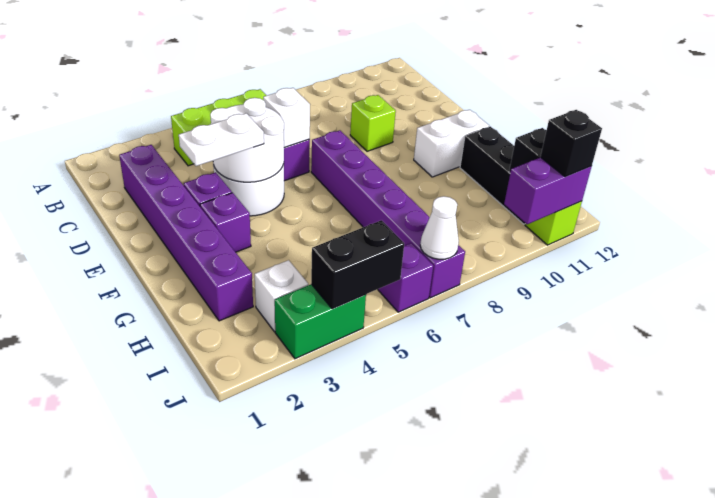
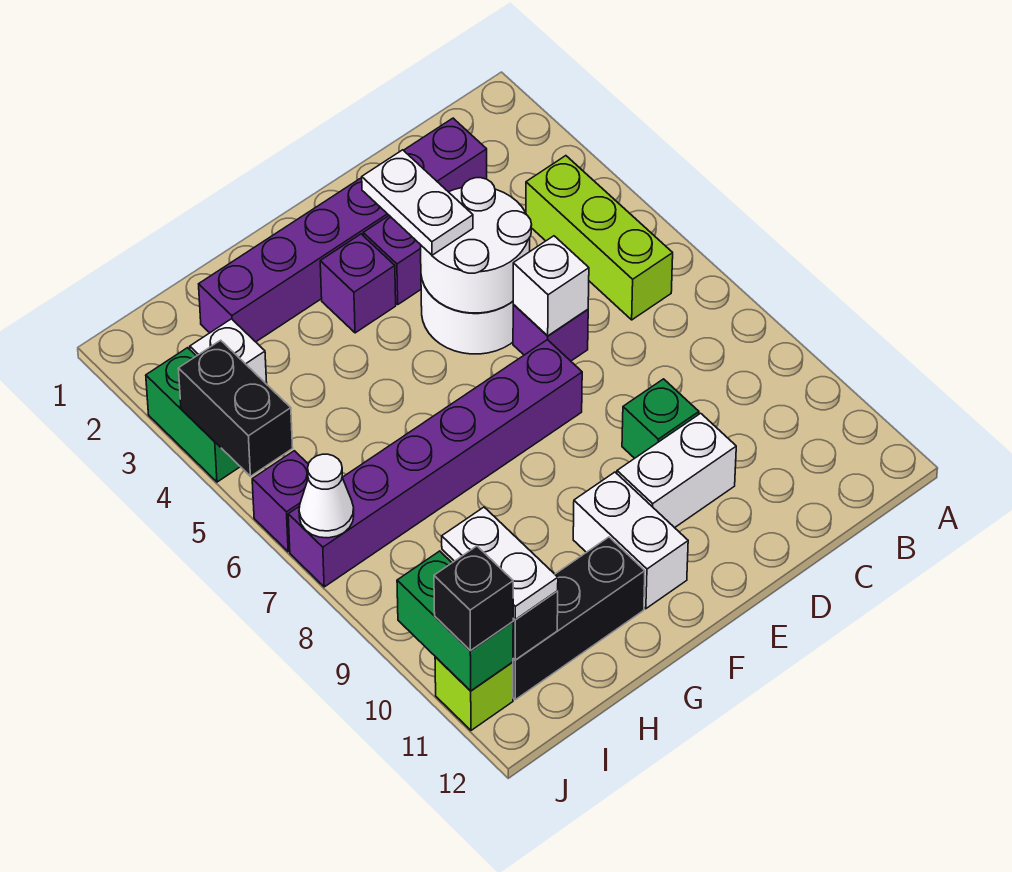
lime brick D9 level 1 -> green brick D9 level 1
none -> white brick D10:E10 level 1
none -> white plate I10:I11 level 3
purple brick J10:J11 level 2 -> green brick J10:J11 level 2

